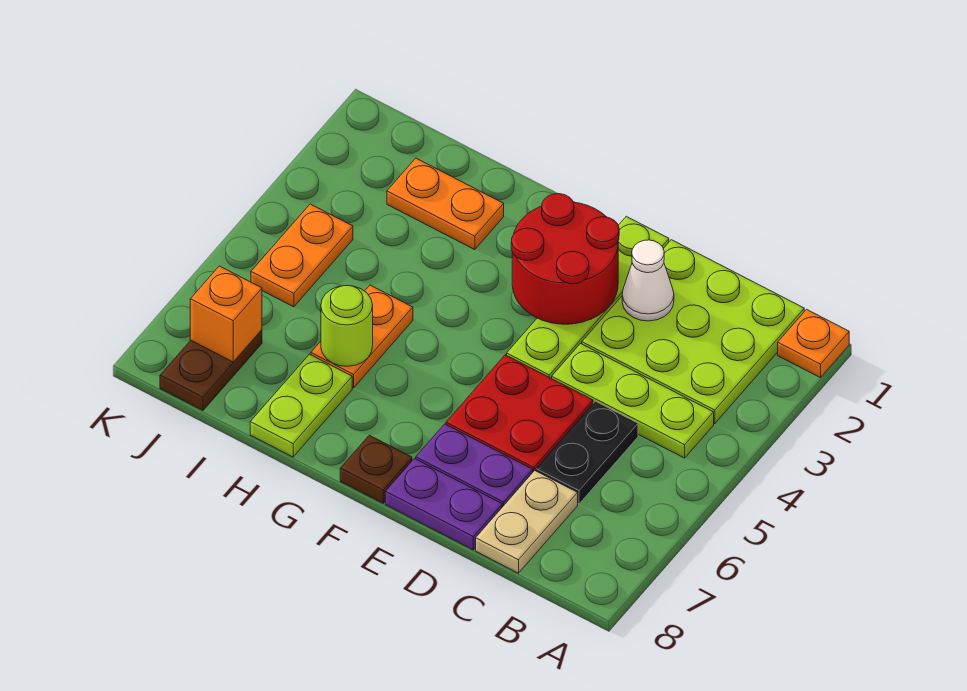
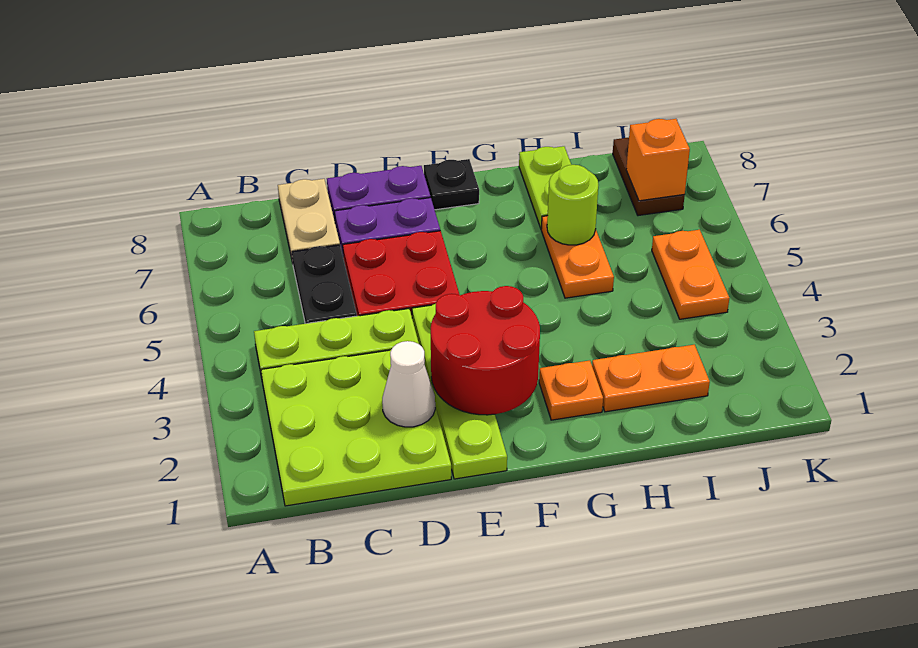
orange plate A1 level 1 -> orange plate G2 level 1
brown plate F8 level 1 -> black plate F8 level 1

